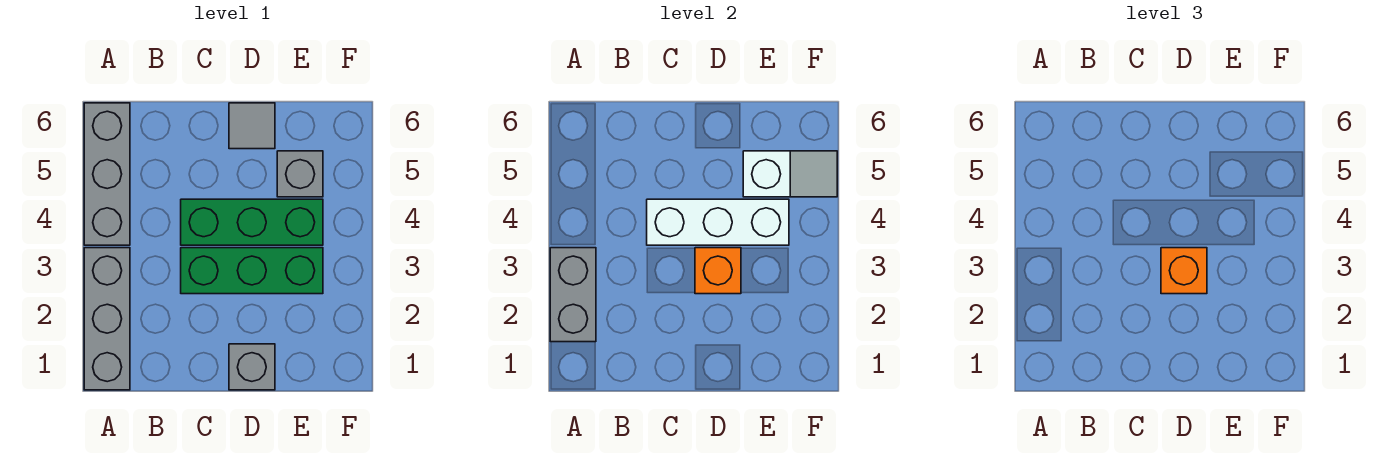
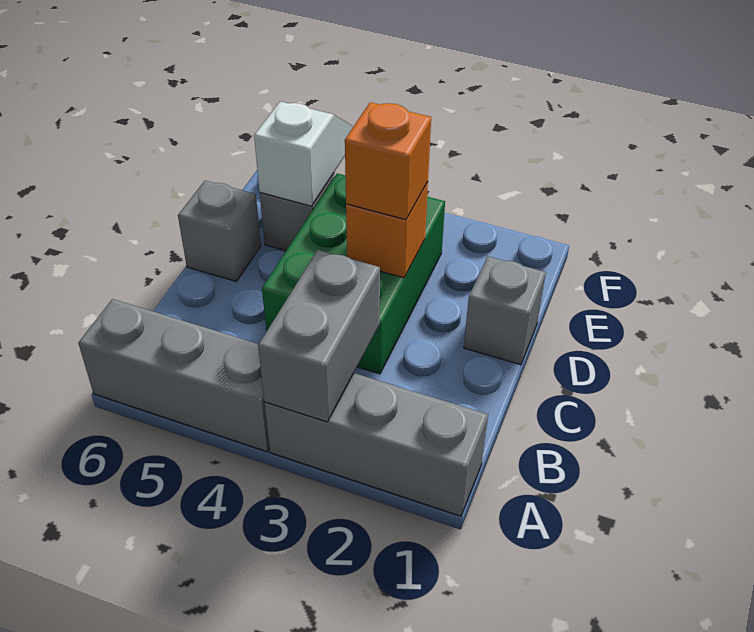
grey brick A2:A3 level 2 -> grey brick A3:B3 level 2
white brick C4:E4 level 2 -> none
grey tile D6 level 1 -> grey brick D6 level 1

